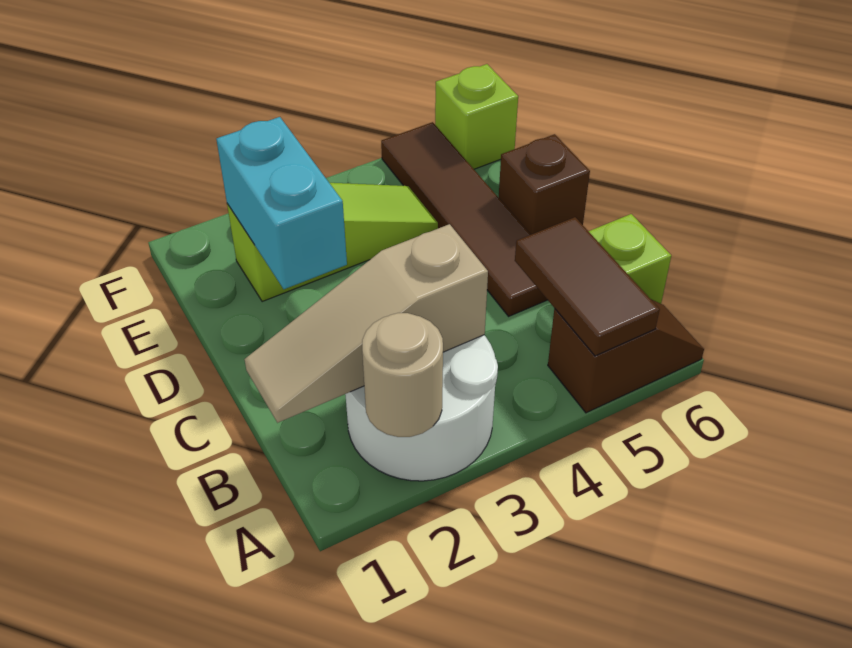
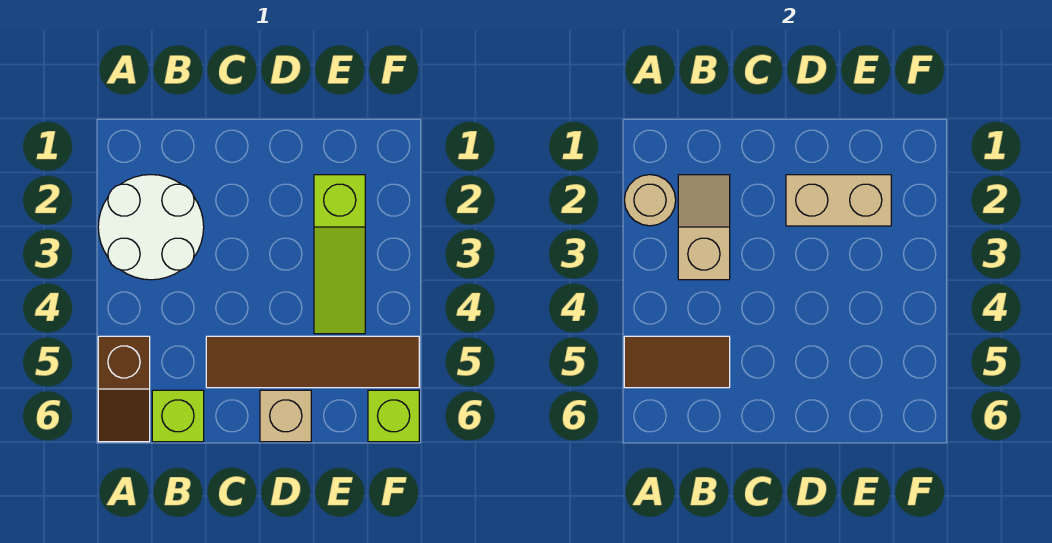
tan slope B1:B3 level 2 top 3 -> tan slope B2:B3 level 2 top 3
cyan brick D2:E2 level 2 -> tan brick D2:E2 level 2
brown brick D6 level 1 -> tan brick D6 level 1

